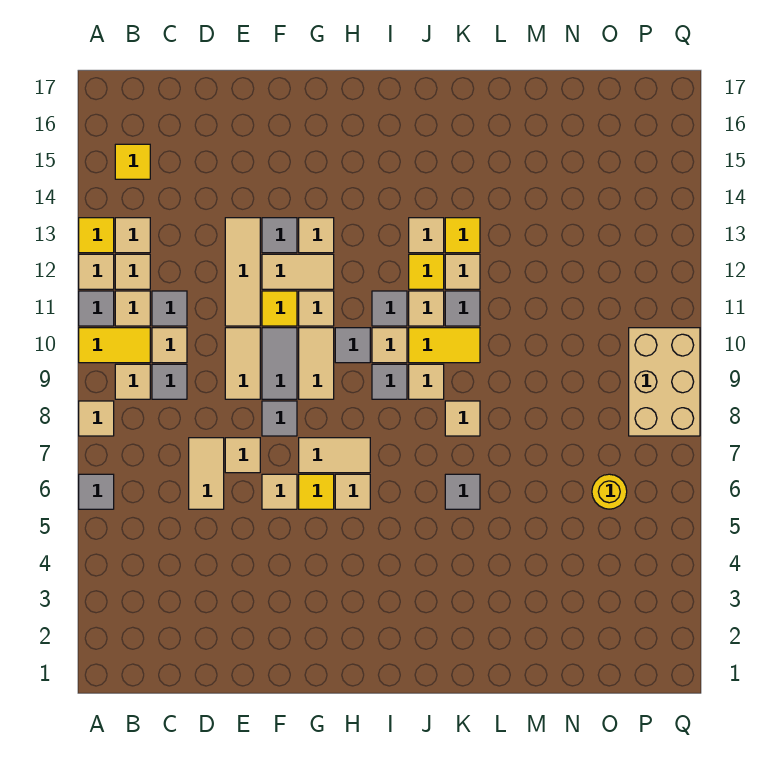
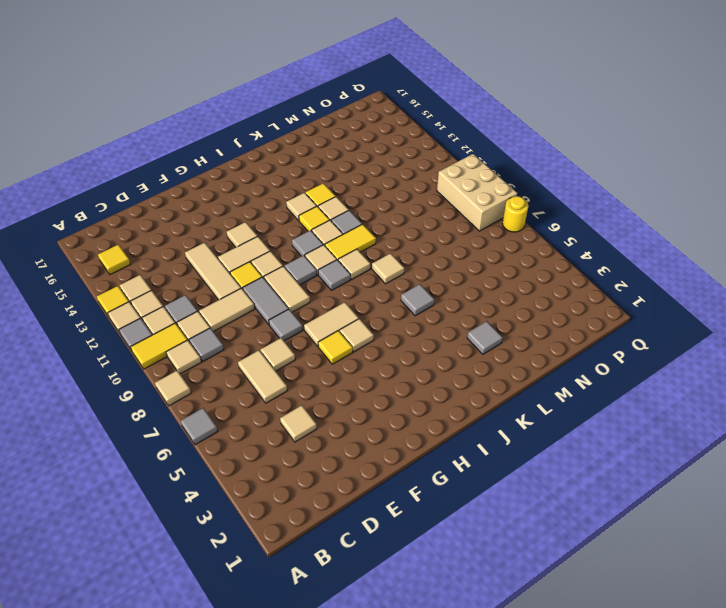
tan tile E9:E10 level 1 -> tan tile D10:E10 level 1
tan tile F6 level 1 -> tan tile D4 level 1
grey tile F13 level 1 -> grey tile L3 level 1
yellow round brick O6 level 1 -> yellow round brick Q7 level 1

